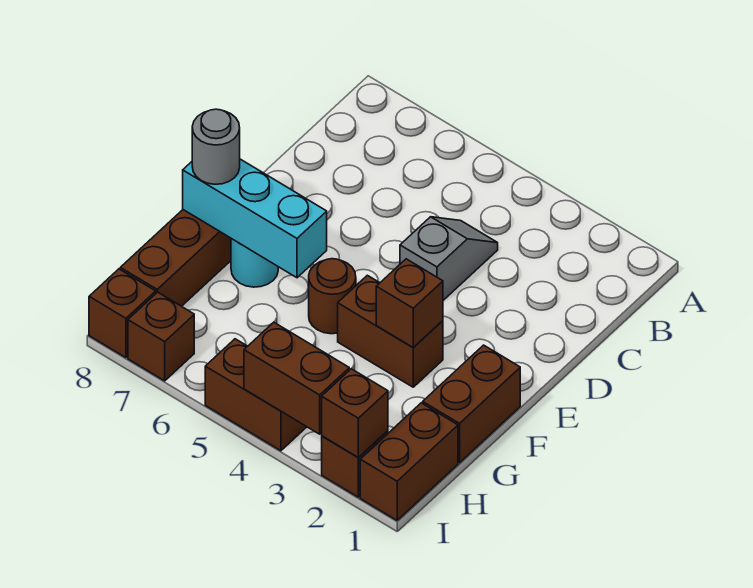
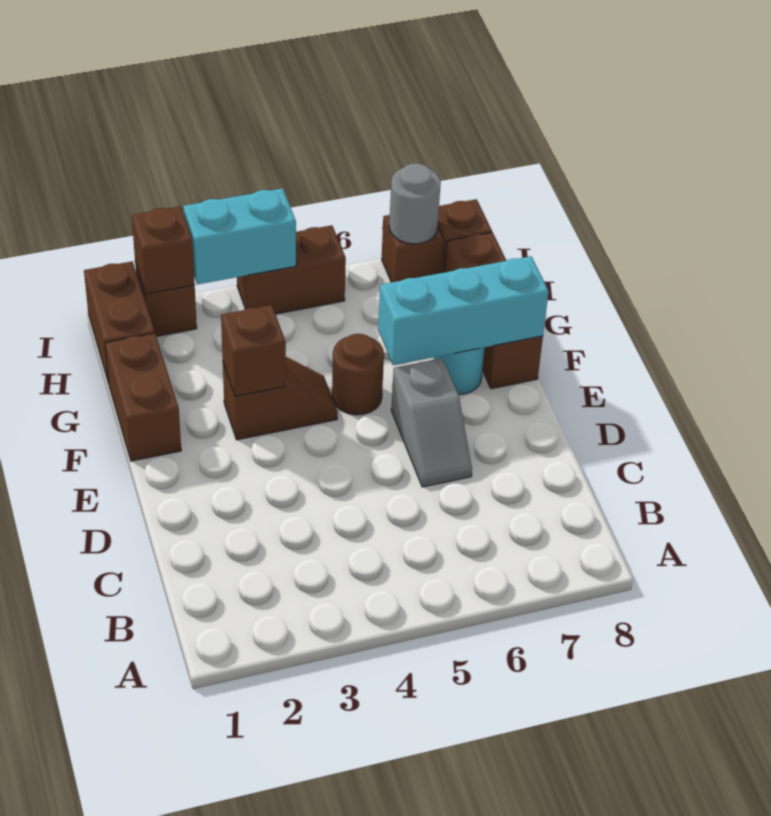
grey slope C4:D4 level 1 top D -> grey slope D6:E6 level 1 top E
brown brick F3:F4 level 1 -> brown slope F3:F4 level 1 top 3
grey round brick F8 level 3 -> grey round brick I7 level 2
brown brick I3:I4 level 2 -> cyan brick I3:I4 level 2

